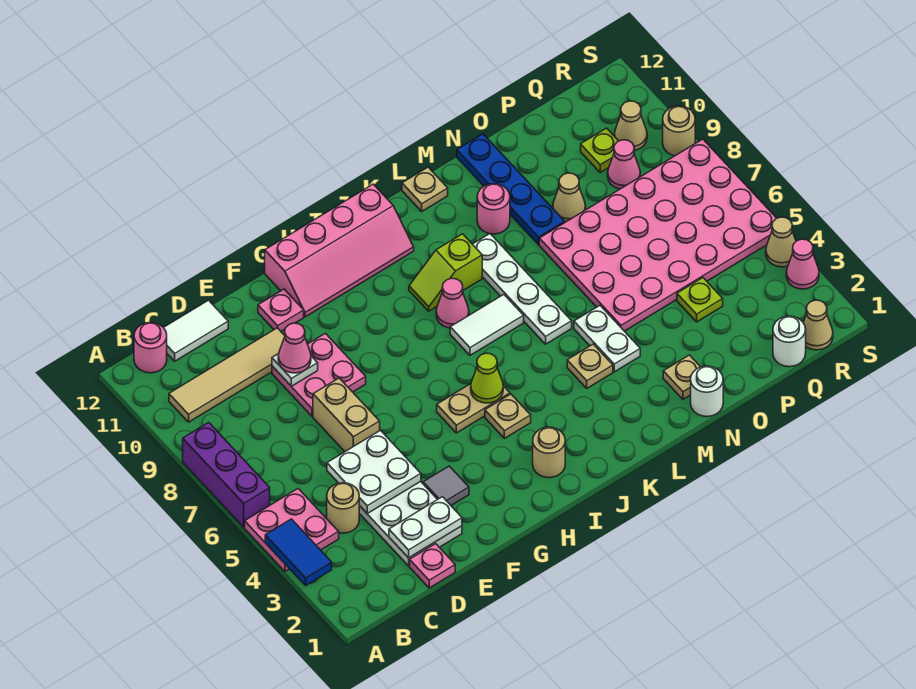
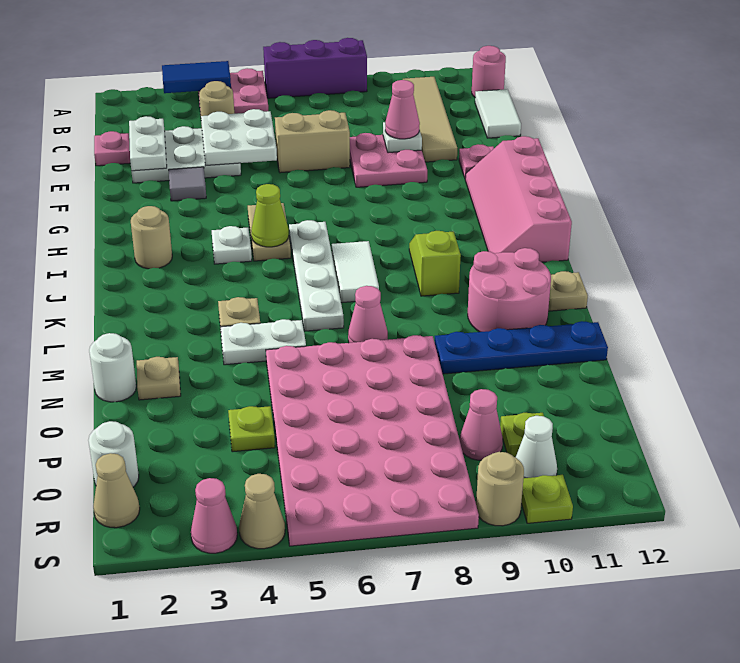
tan plate I4 level 1 -> white plate I4 level 1
pink cone J8 level 1 -> pink cone M7 level 1
white plate L6:L9 level 1 -> white plate I6:L6 level 1
pink round brick M10 level 1 -> pink round brick L10:M11 level 1
tan cone O9 level 1 -> none
tan cone R10 level 1 -> white cone R10 level 1
none -> lime plate S10 level 1

